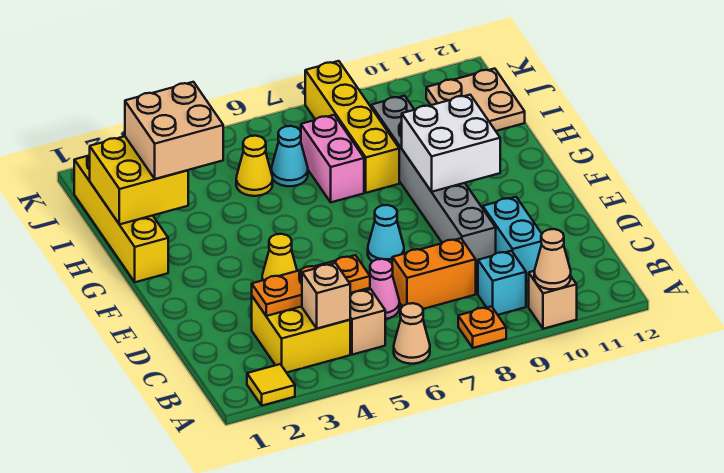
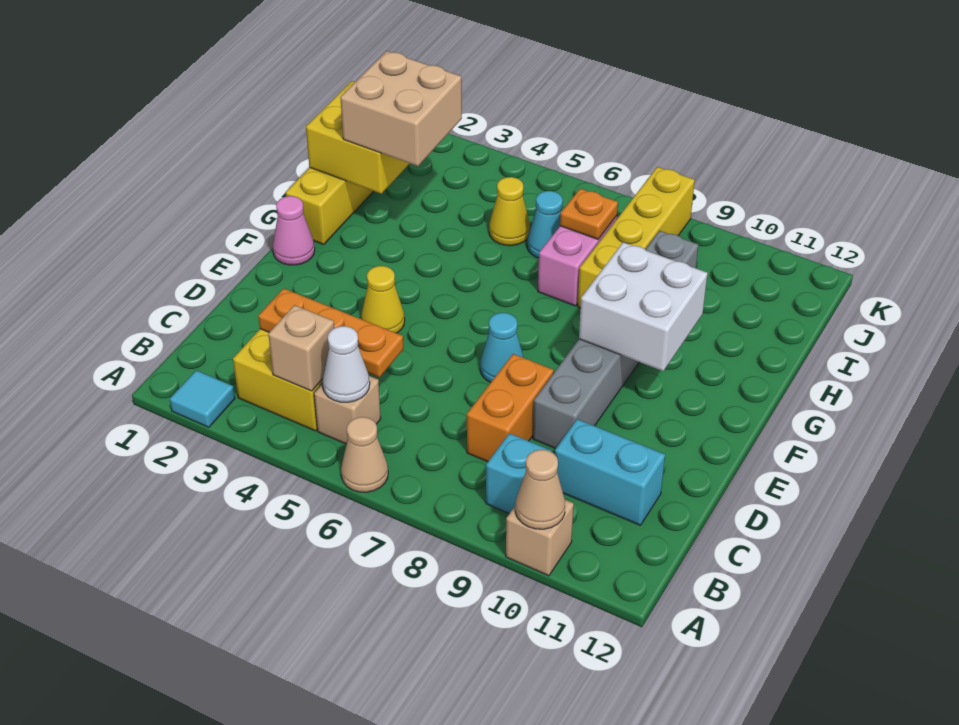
yellow tile A2 level 1 -> cyan tile A2 level 1
orange plate A8 level 1 -> orange plate I7 level 2
none -> white cone B5 level 2
pink cone C6 level 1 -> pink cone F1 level 1
orange brick C7:C8 level 1 -> orange brick C8:D8 level 1
cyan brick C10:D10 level 1 -> cyan brick C10:C11 level 1
tan plate I11:J12 level 1 -> none

